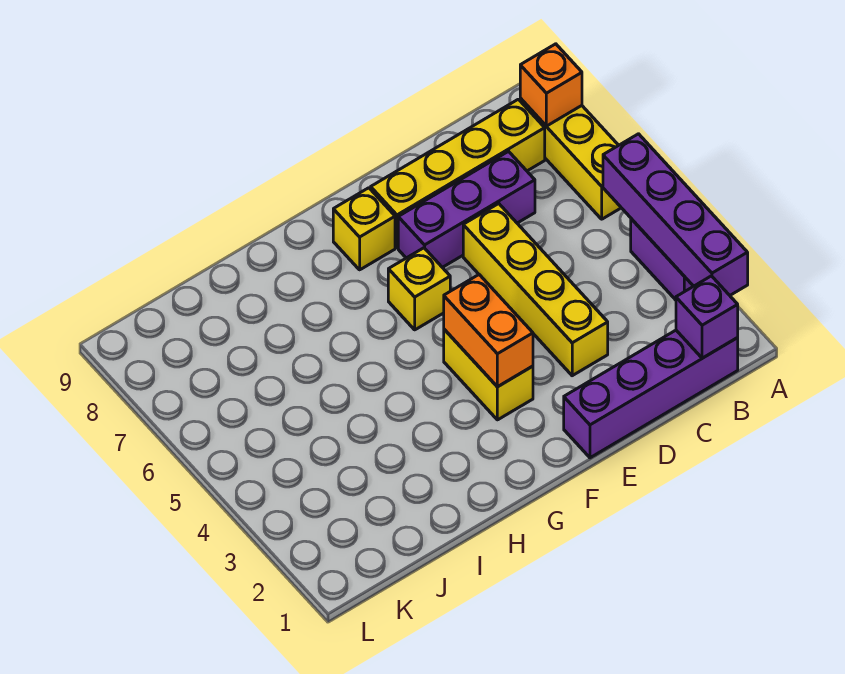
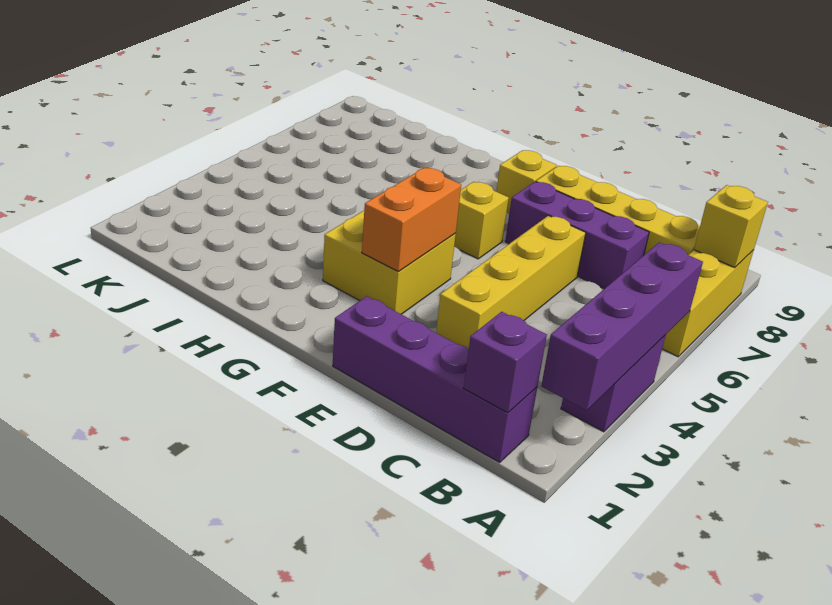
orange brick A8 level 2 -> yellow brick A8 level 2
yellow brick F3:F4 level 1 -> yellow brick F3:G4 level 1

